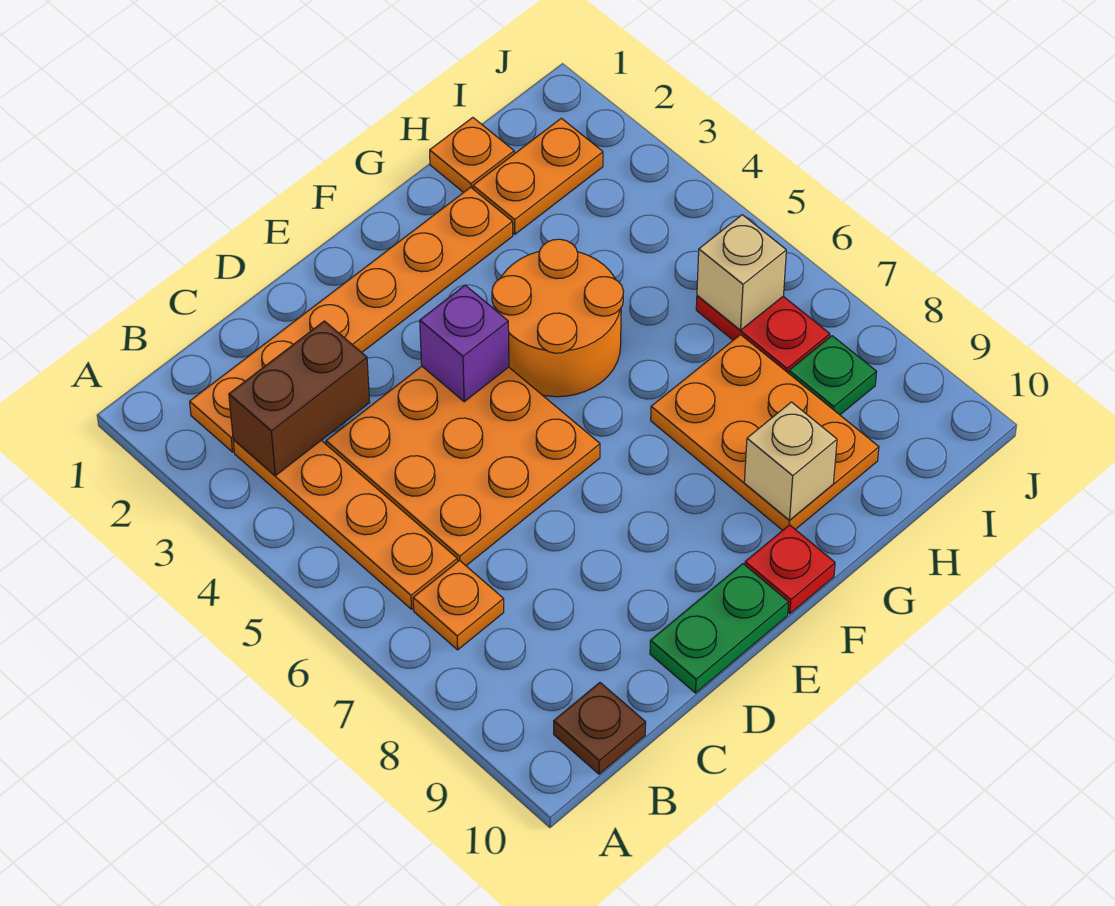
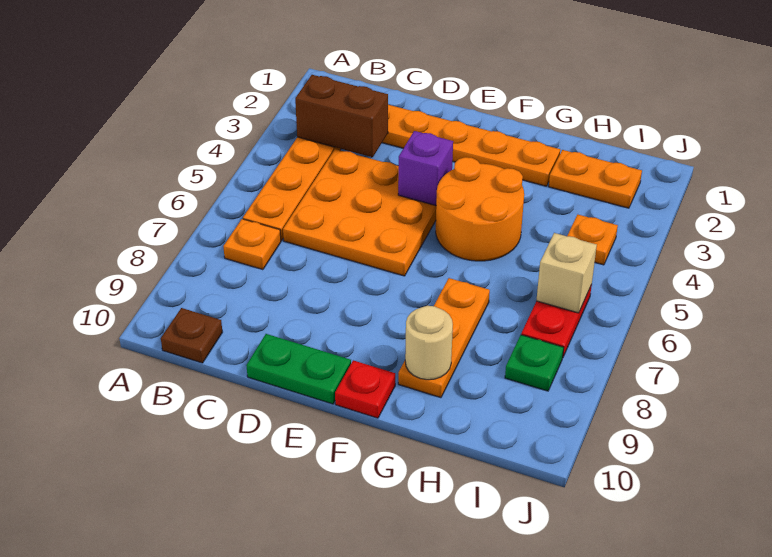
orange plate G7:H9 level 1 -> orange plate G7:G9 level 1
tan brick G9 level 2 -> tan round brick G9 level 2
orange plate H1 level 1 -> orange plate I4 level 1

